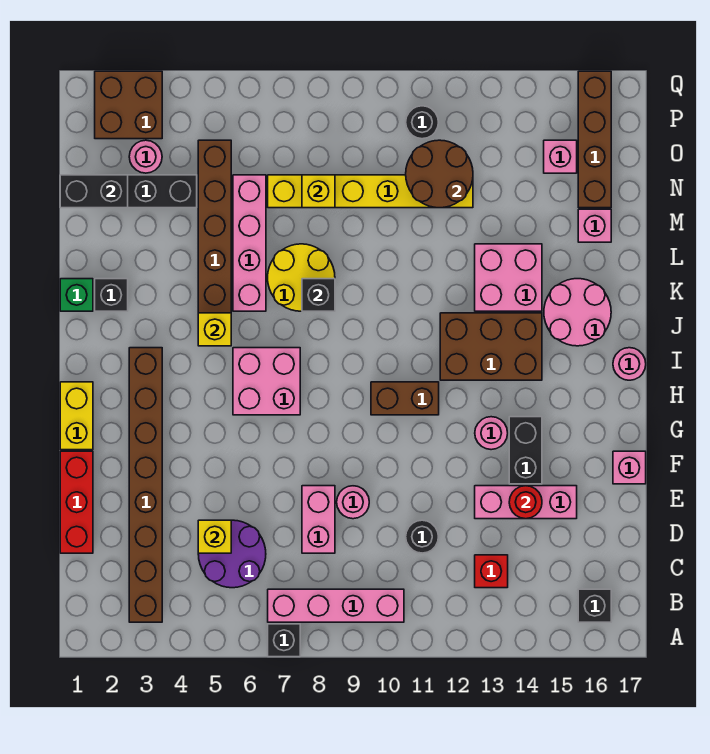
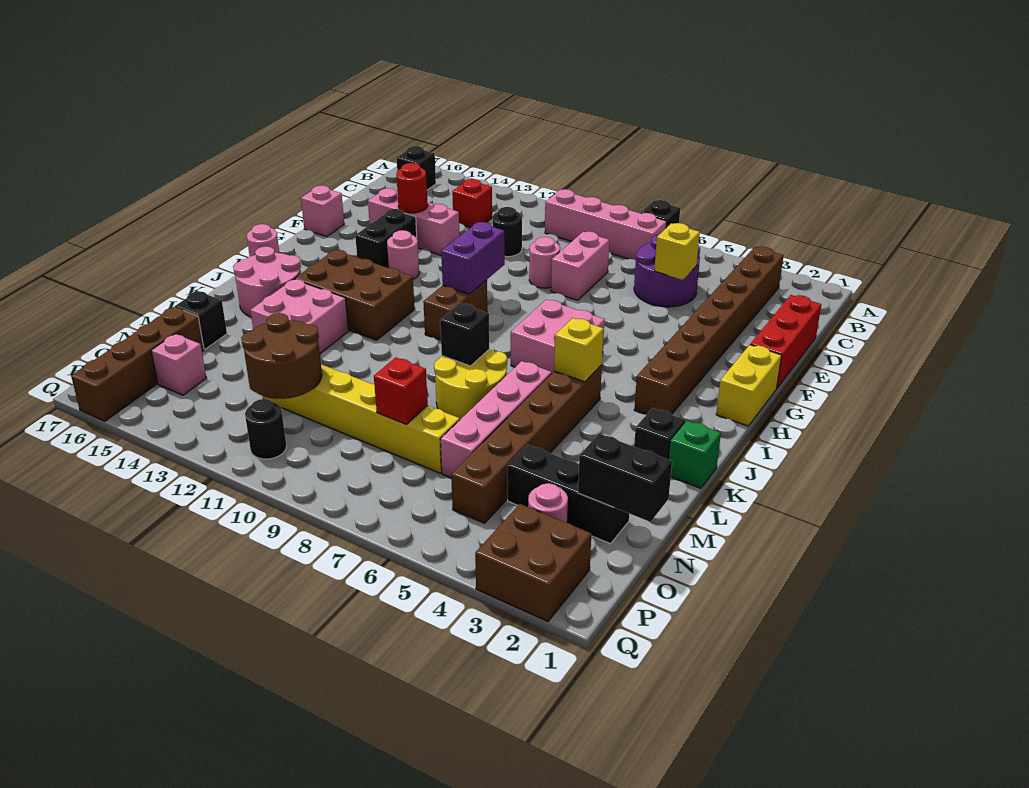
none -> purple brick G10:H10 level 2
brown brick H10:H11 level 1 -> brown brick H10:I10 level 1
pink brick M16 level 1 -> black brick M16 level 1
yellow brick N8 level 2 -> red brick N8 level 2

